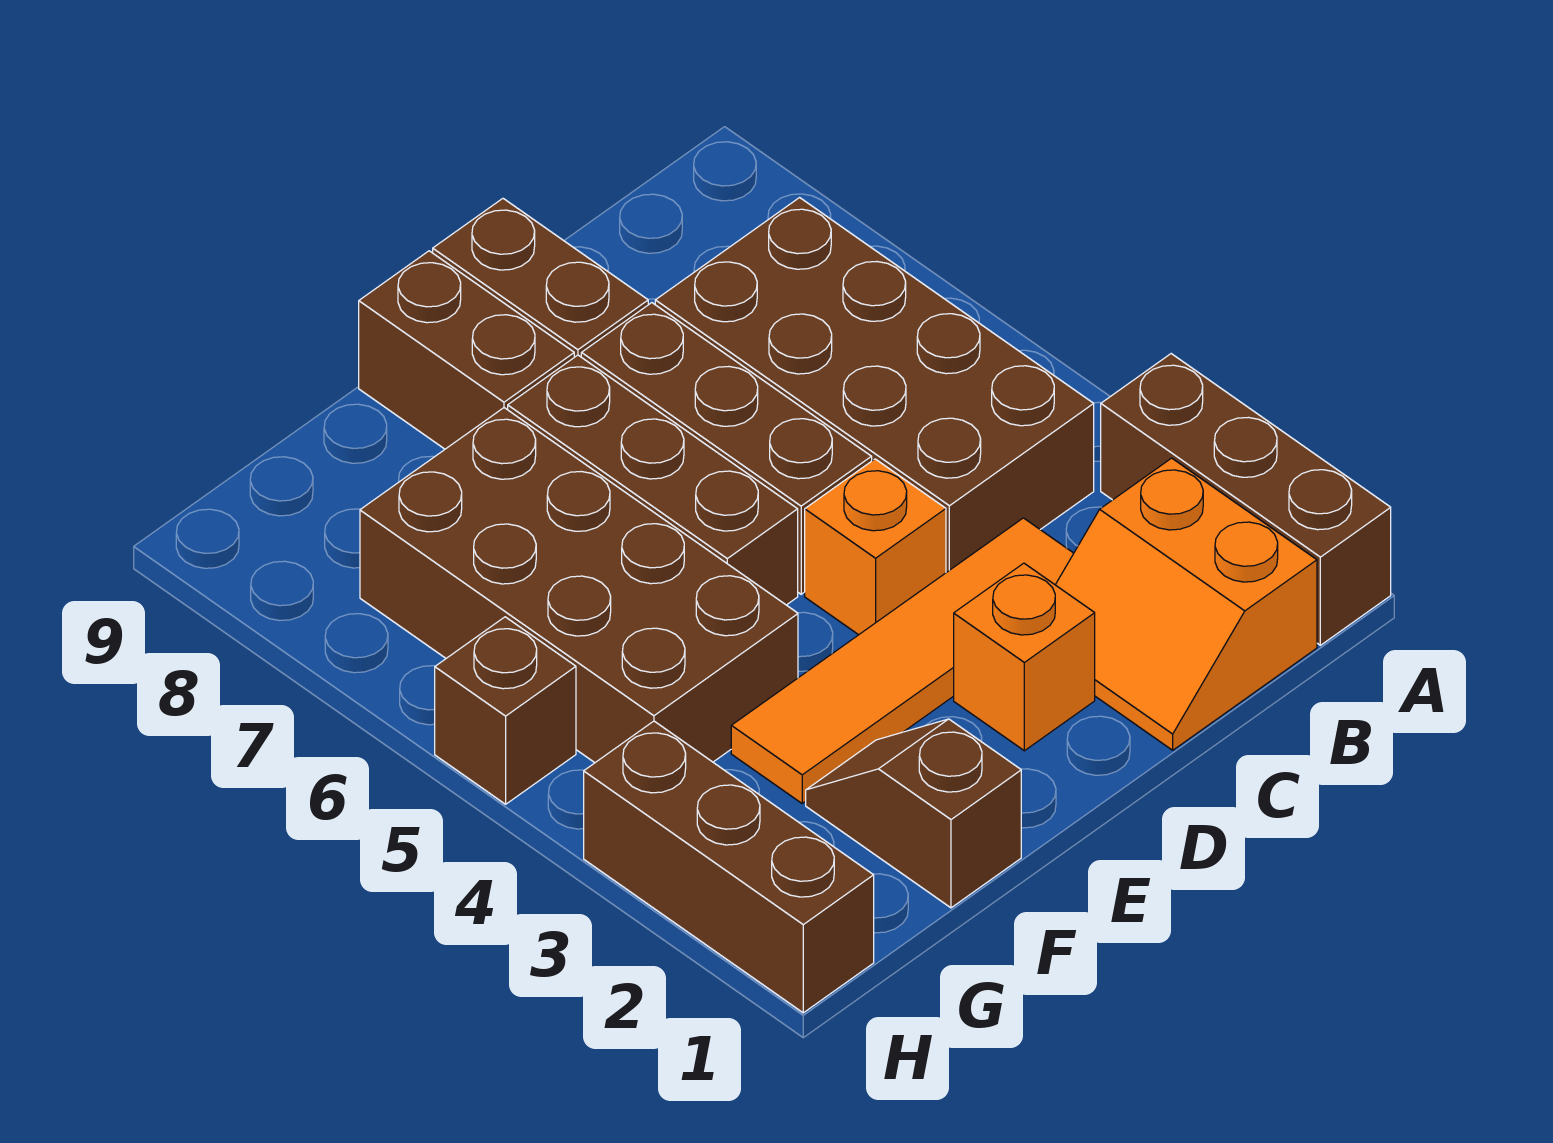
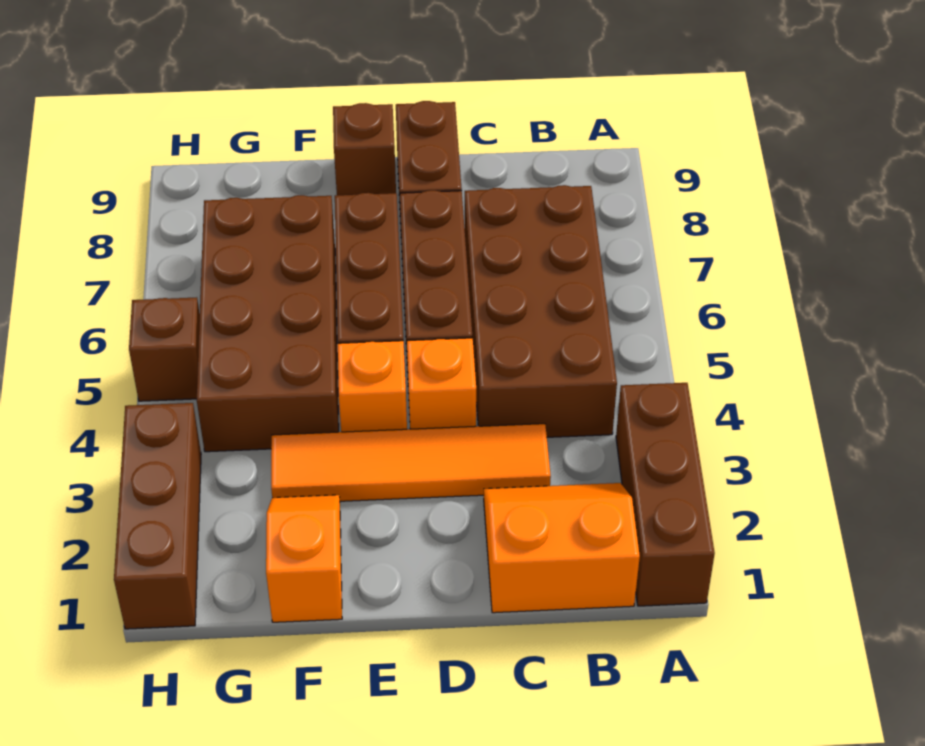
orange slope B1:C2 level 1 top B -> orange slope B1:C2 level 1 top 1
orange brick D2 level 1 -> orange brick E4 level 1
brown brick E8:E9 level 1 -> brown brick E9 level 1
brown slope F1:F2 level 1 top 1 -> orange slope F1:F2 level 1 top 1

